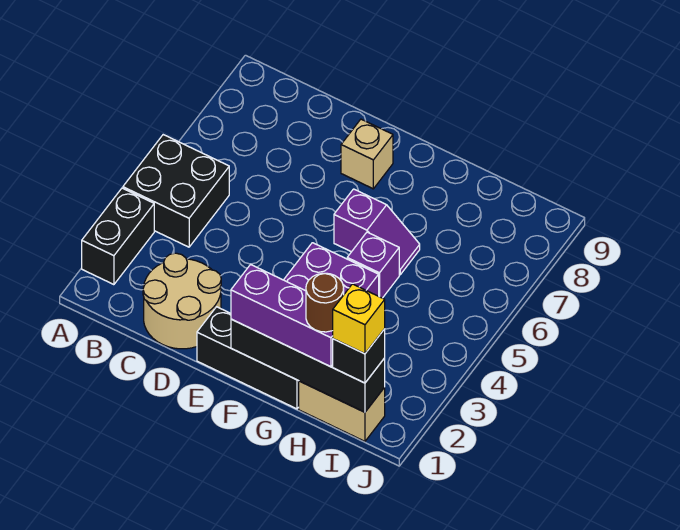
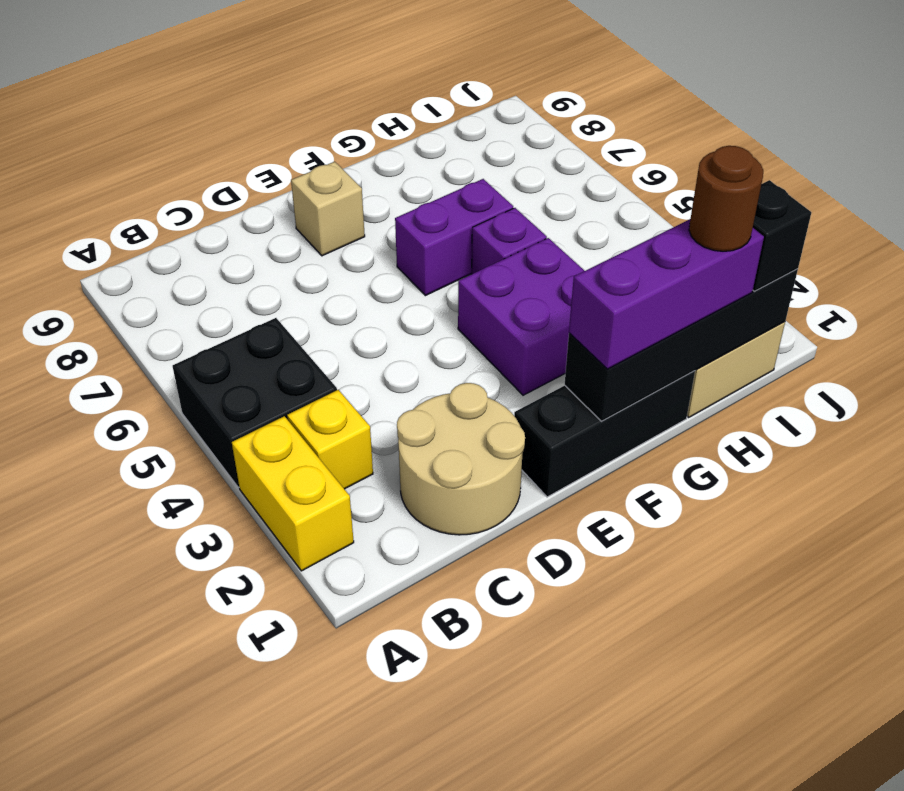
black brick A2:A3 level 1 -> yellow brick A2:A3 level 1
purple slope F6:G6 level 1 top F -> purple brick F6:G6 level 1
yellow brick I1 level 4 -> yellow brick B3 level 1

